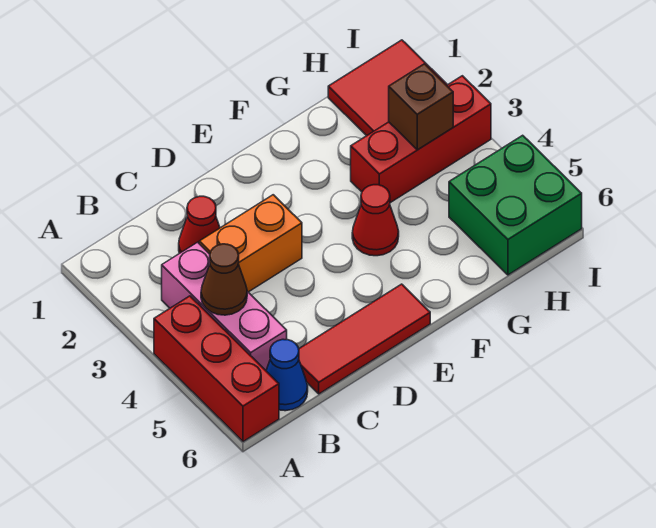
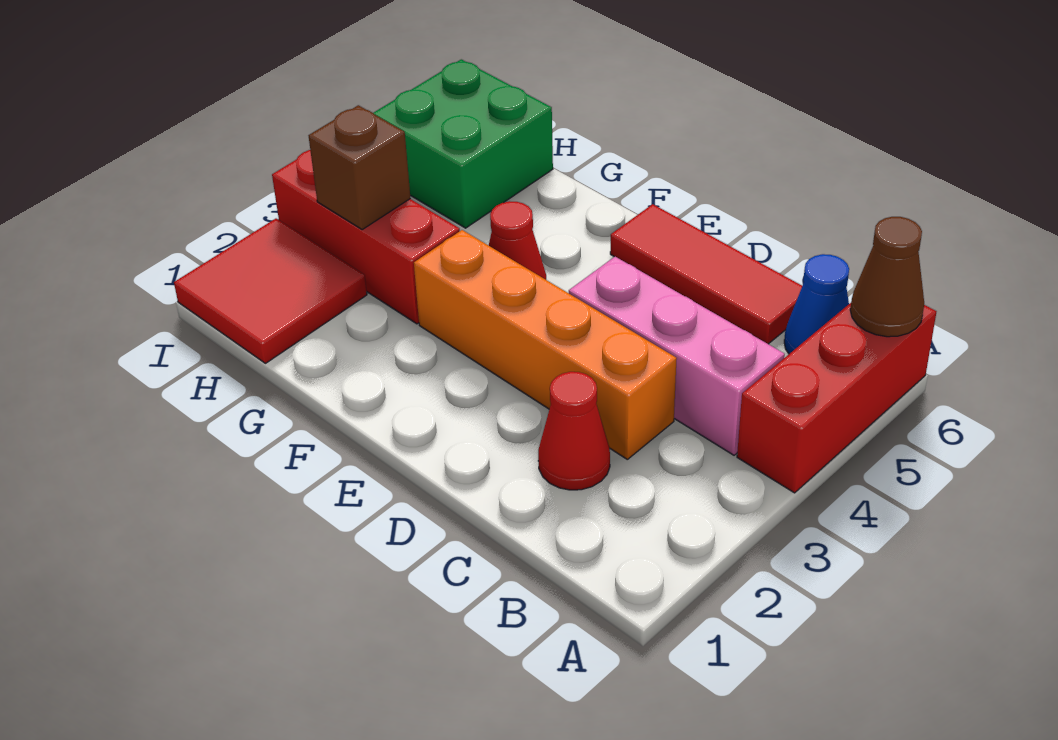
pink brick B3:B5 level 1 -> pink brick B4:D4 level 1
brown cone B4 level 2 -> brown cone A6 level 2
orange brick C3:D3 level 1 -> orange brick C3:F3 level 1

